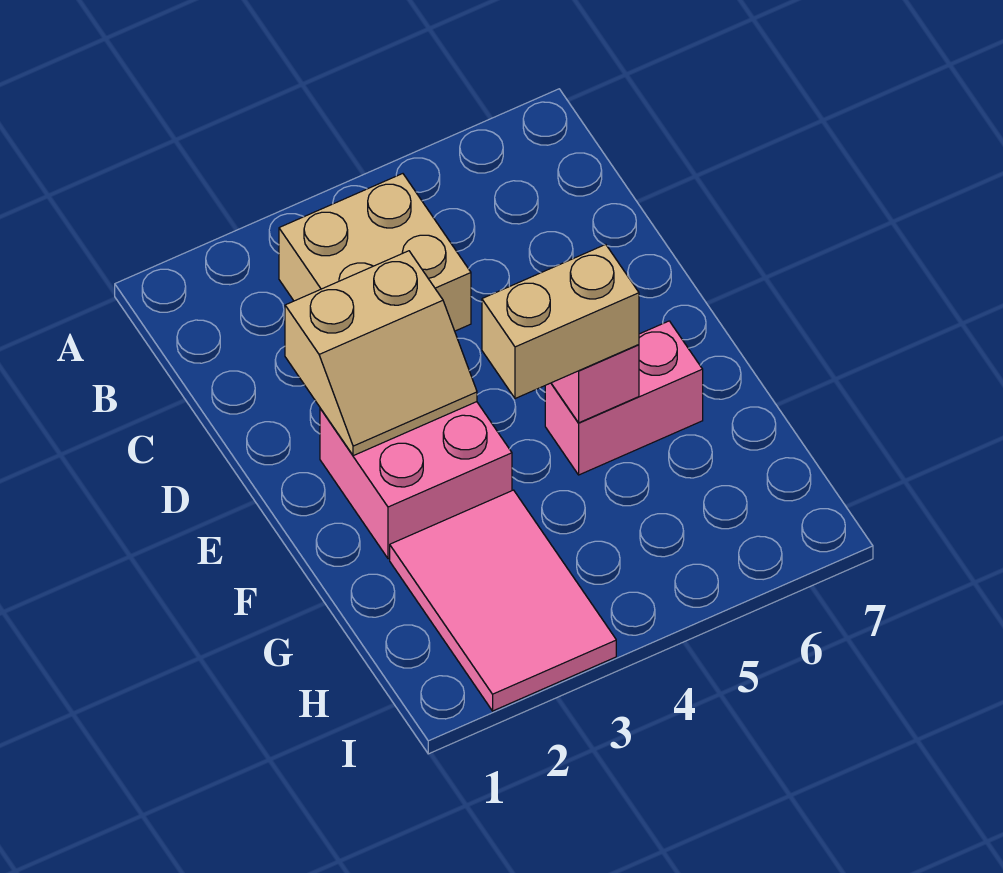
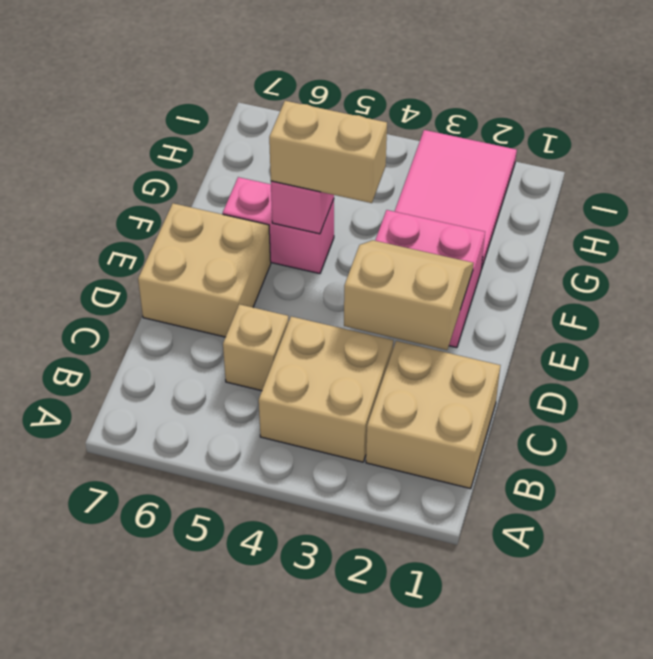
none -> tan brick B1:C2 level 1
none -> tan brick C5 level 1
none -> tan brick D6:E7 level 1

